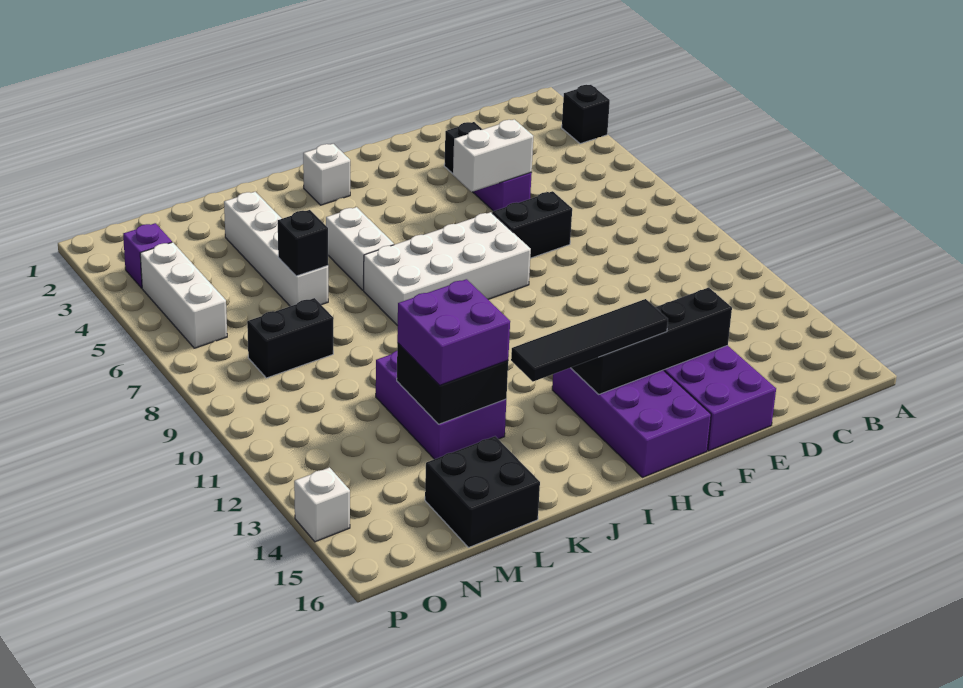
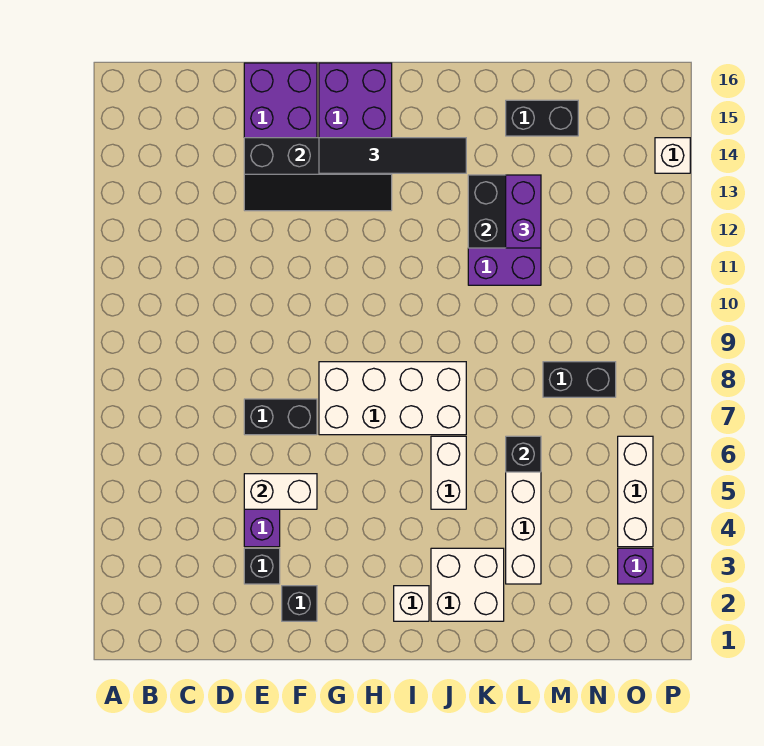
black brick A3 level 1 -> black brick F2 level 1
none -> white brick J2:K3 level 1
purple brick K12:L13 level 3 -> purple brick L12:L13 level 3
black brick L15:M16 level 1 -> black brick L15:M15 level 1

